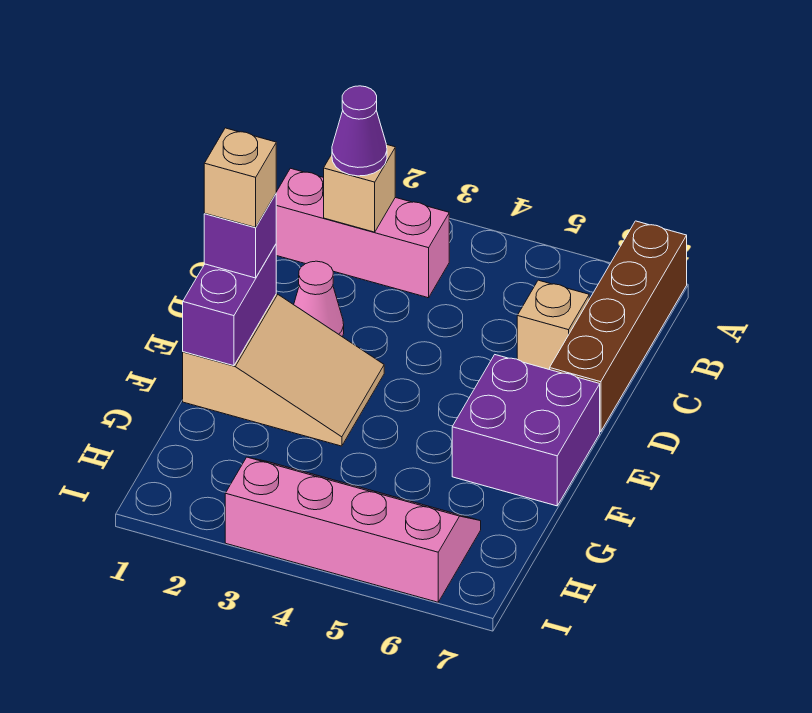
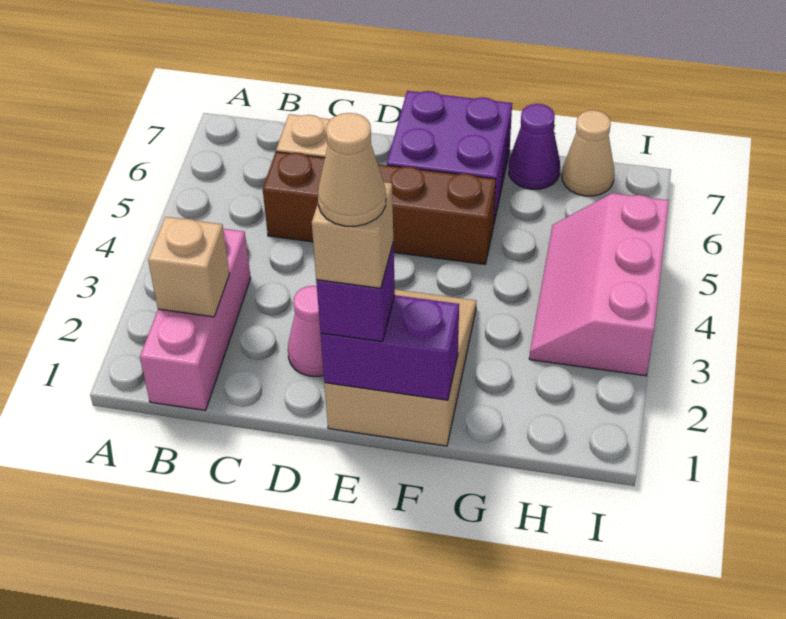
brown brick A7:D7 level 1 -> brown brick C5:F5 level 1
purple cone B2 level 3 -> purple cone G7 level 1
none -> tan cone E1 level 5
pink slope H3:I6 level 1 top I -> pink slope H3:I5 level 1 top I
none -> tan cone H7 level 1

